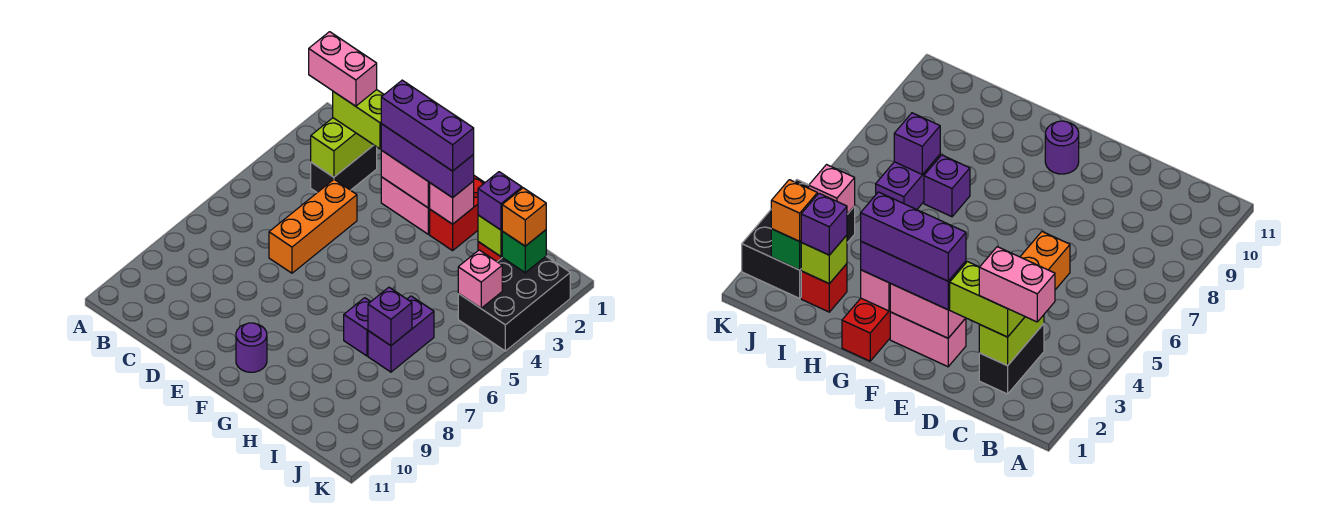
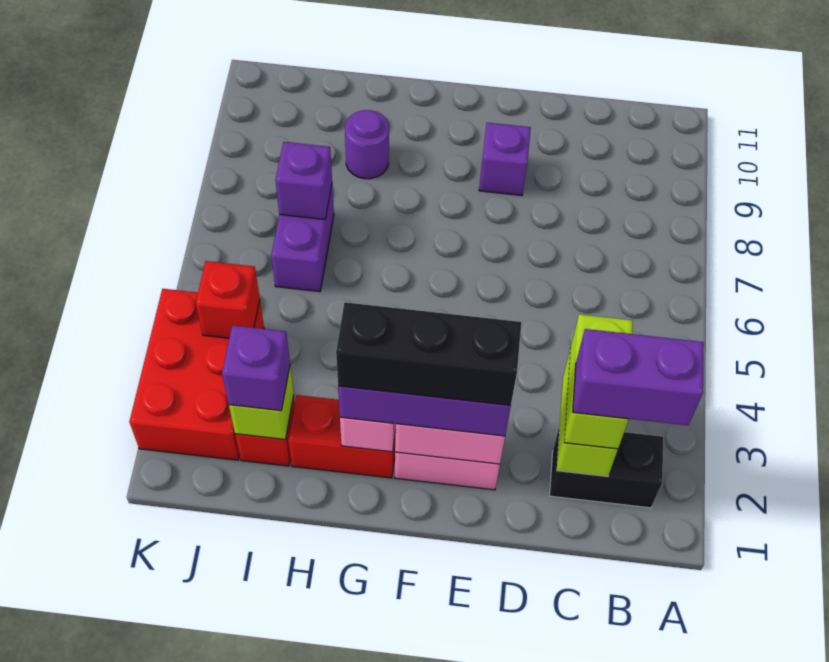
pink brick B2:C2 level 4 -> purple brick B2:C2 level 4
black brick C2:C3 level 1 -> black brick B2:C2 level 1
lime brick C2:D2 level 3 -> lime brick C2:C3 level 3
orange brick D4:D6 level 1 -> none
purple brick E2:G2 level 4 -> black brick E2:G2 level 4
purple round brick F10 level 1 -> purple round brick H9 level 1
red brick G1:G2 level 1 -> red brick G2:H2 level 1
purple brick H7 level 1 -> purple brick E9 level 1
black brick J2:K4 level 1 -> red brick J2:K4 level 1
green brick J2 level 2 -> none
orange brick J2 level 3 -> none
pink brick J4 level 2 -> red brick J4 level 2

